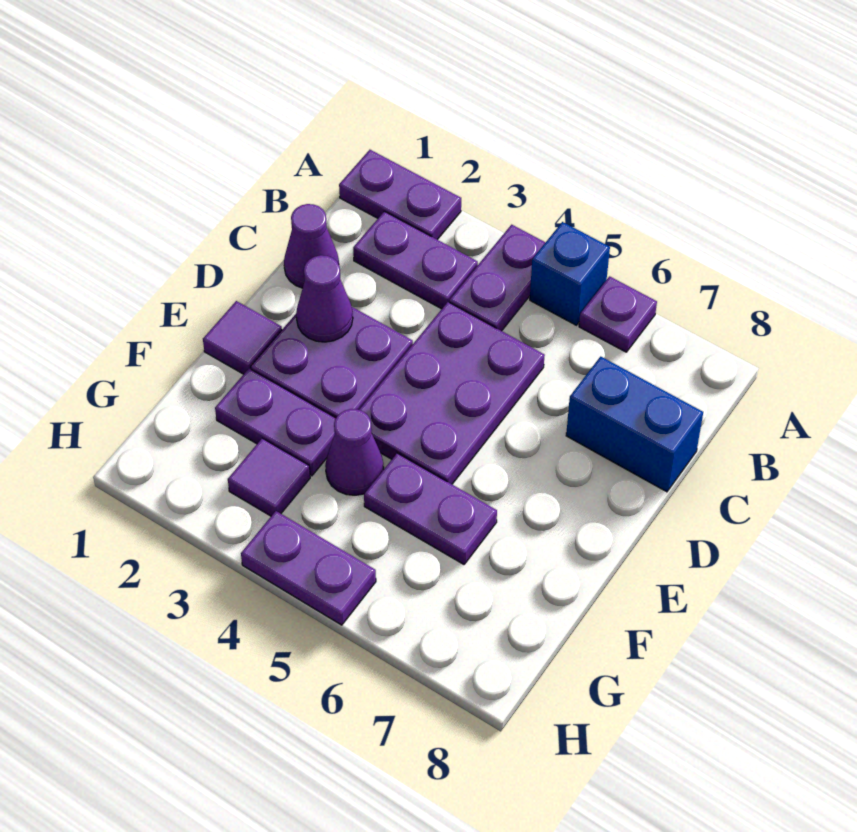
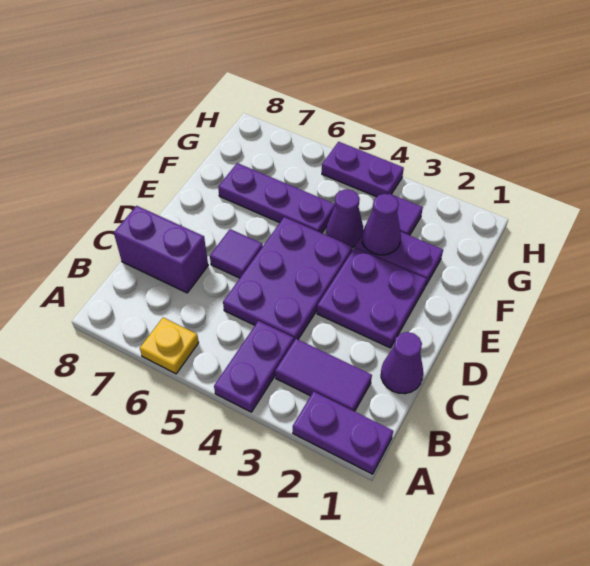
blue brick A5 level 1 -> none
purple plate A6 level 1 -> yellow plate A6 level 1
purple plate B2:B3 level 1 -> purple tile B2:B3 level 1
blue brick C7:C8 level 1 -> purple brick C7:C8 level 1
purple cone D2 level 2 -> purple cone F3 level 2
purple tile E1 level 1 -> purple tile D6 level 1
purple plate F5:F6 level 1 -> purple plate F5:F7 level 1

